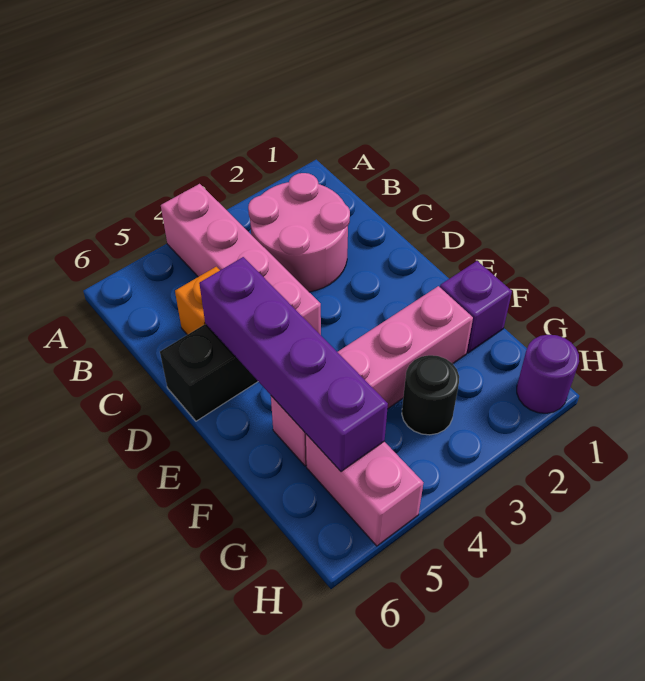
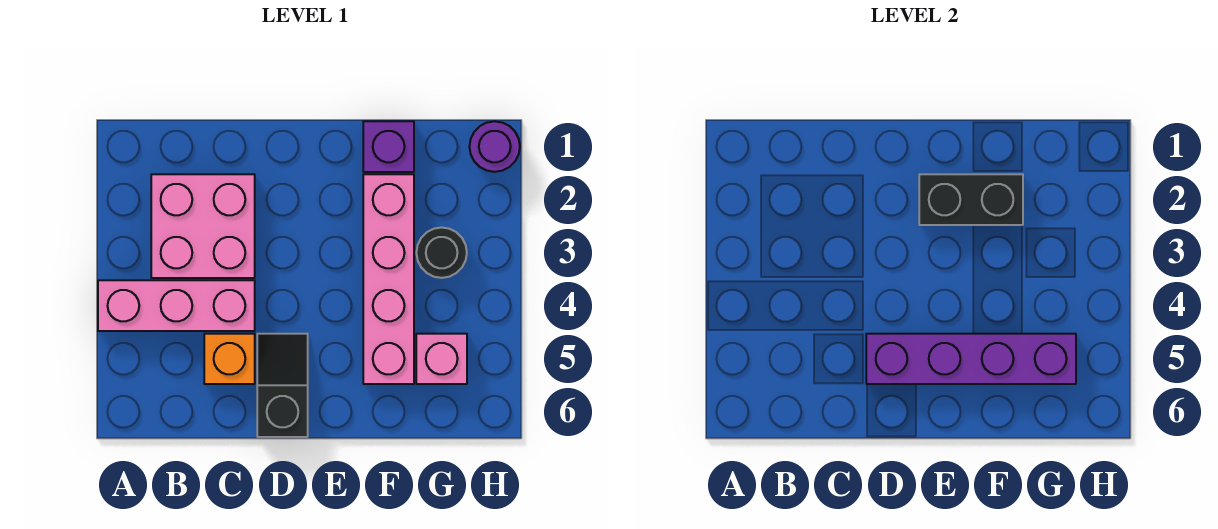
pink brick A4:D4 level 1 -> pink brick A4:C4 level 1
pink round brick B2:C3 level 1 -> pink brick B2:C3 level 1
none -> black brick E2:F2 level 2
pink brick G5:H5 level 1 -> pink brick G5 level 1

